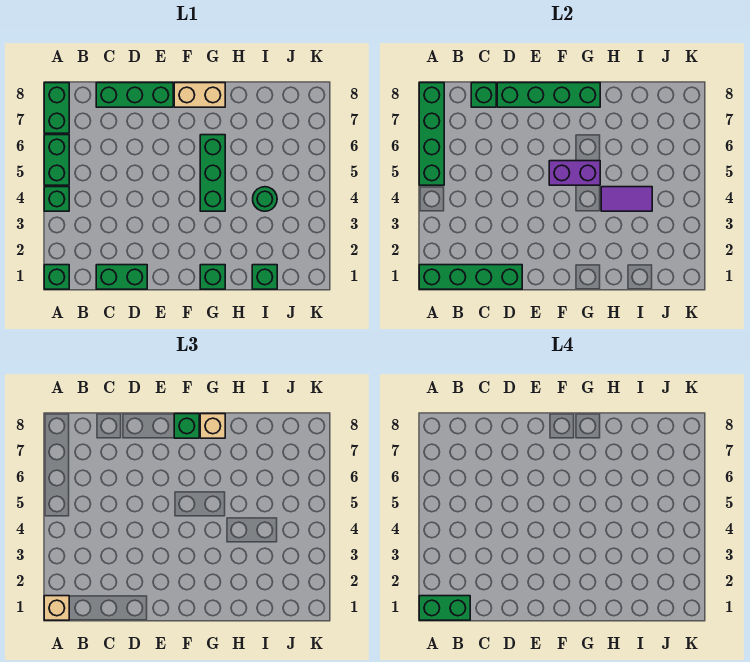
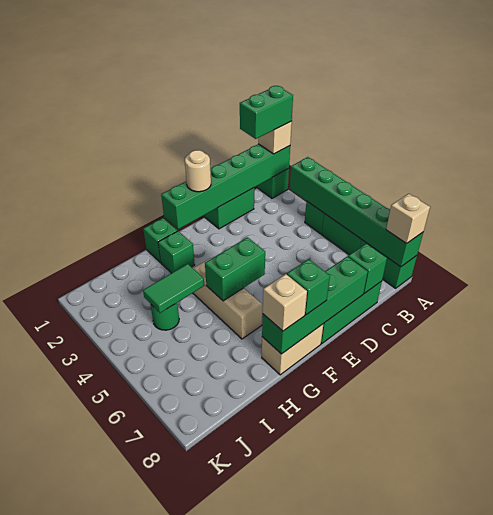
green brick A1:D1 level 2 -> green brick A1:F1 level 2
green brick A5:A8 level 2 -> green brick A3:A8 level 2
none -> tan brick A8 level 3
none -> tan round brick E1 level 3
purple brick F5:G5 level 2 -> green brick F5:G5 level 2
green brick G4:G6 level 1 -> tan brick G4:G6 level 1
purple tile H4:I4 level 2 -> green tile H4:I4 level 2
green brick I1 level 1 -> green brick G2 level 1

